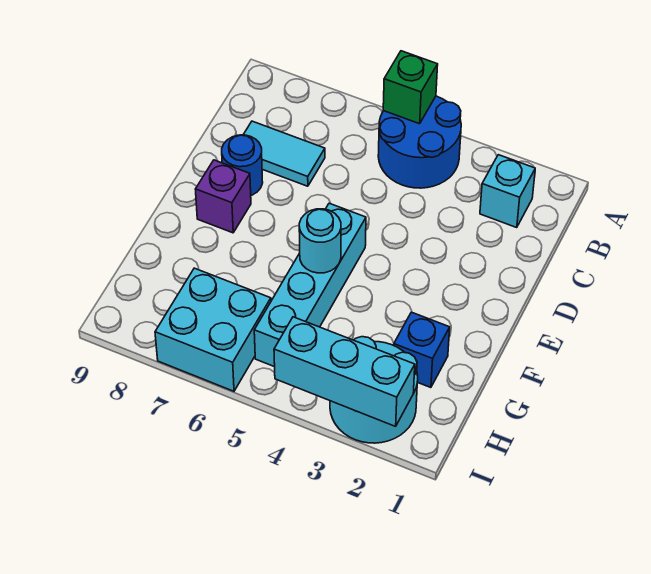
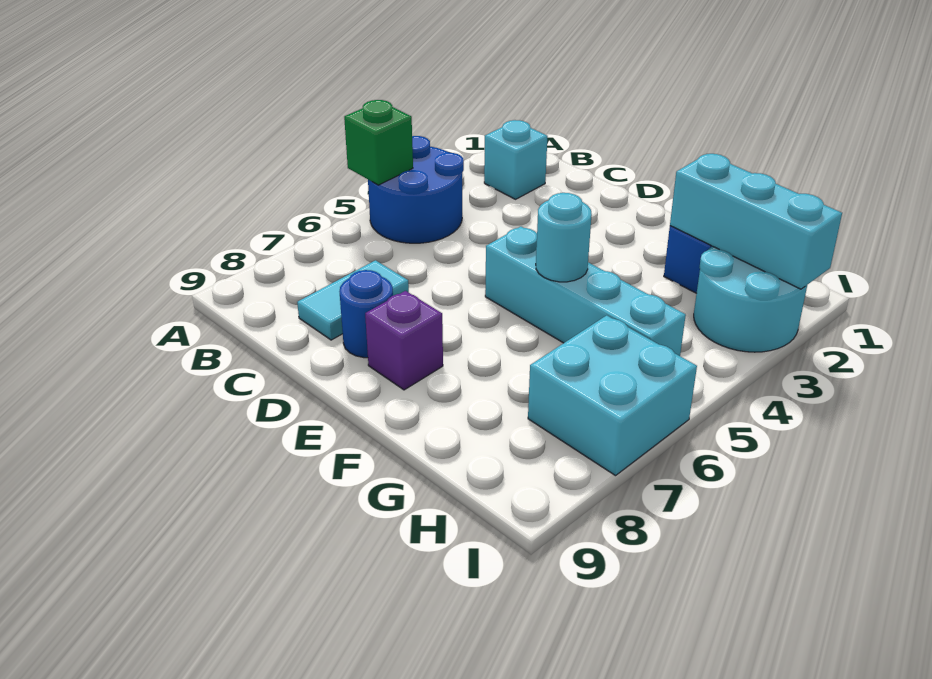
cyan brick I2:I4 level 2 -> cyan brick G2:I2 level 2

